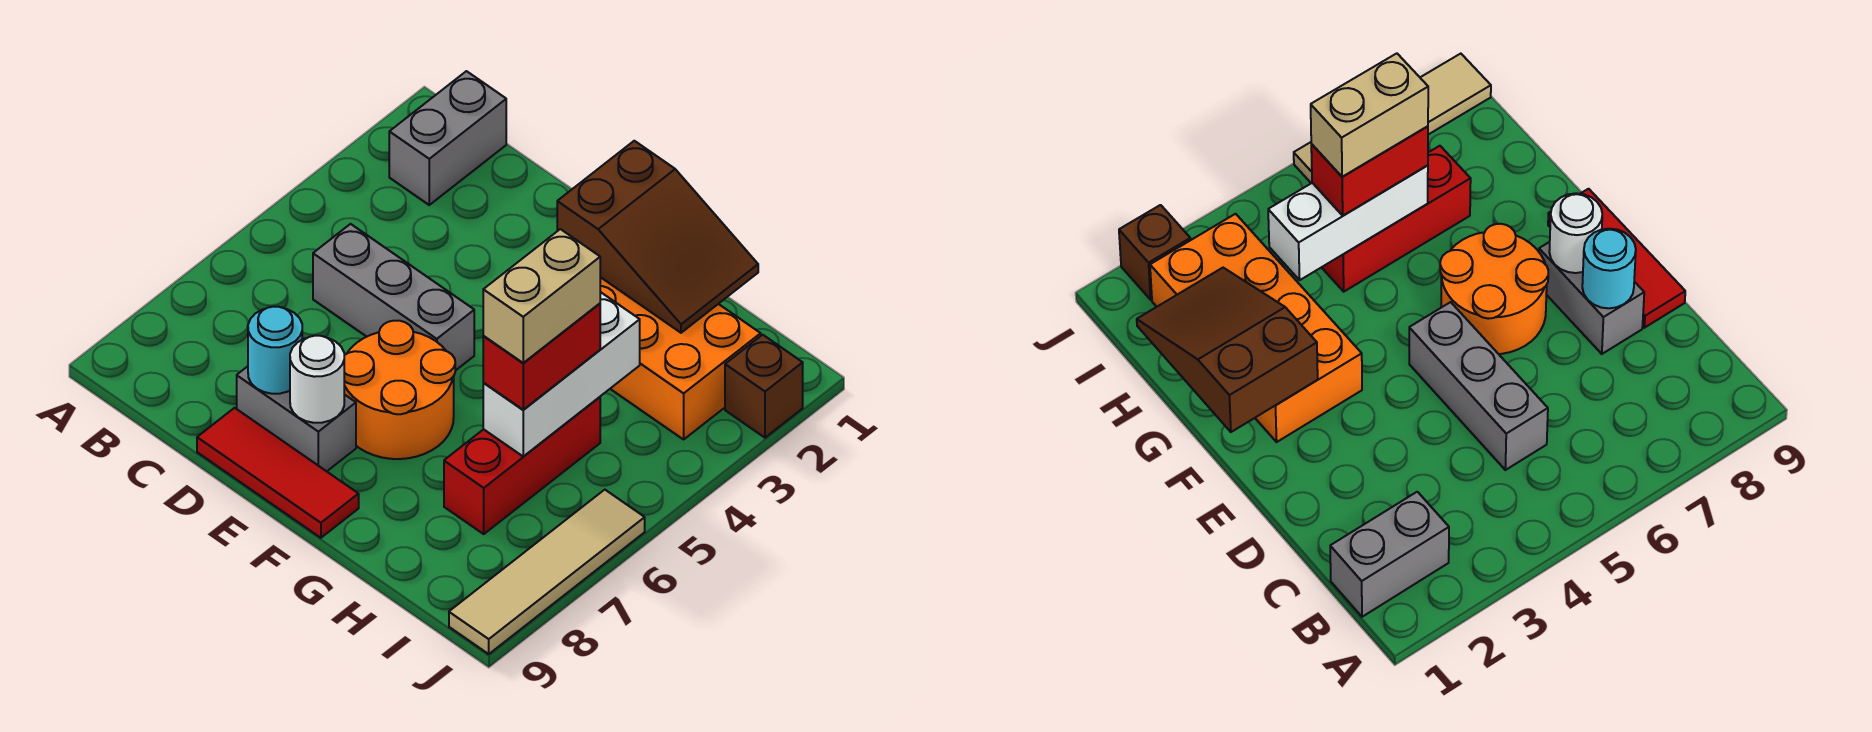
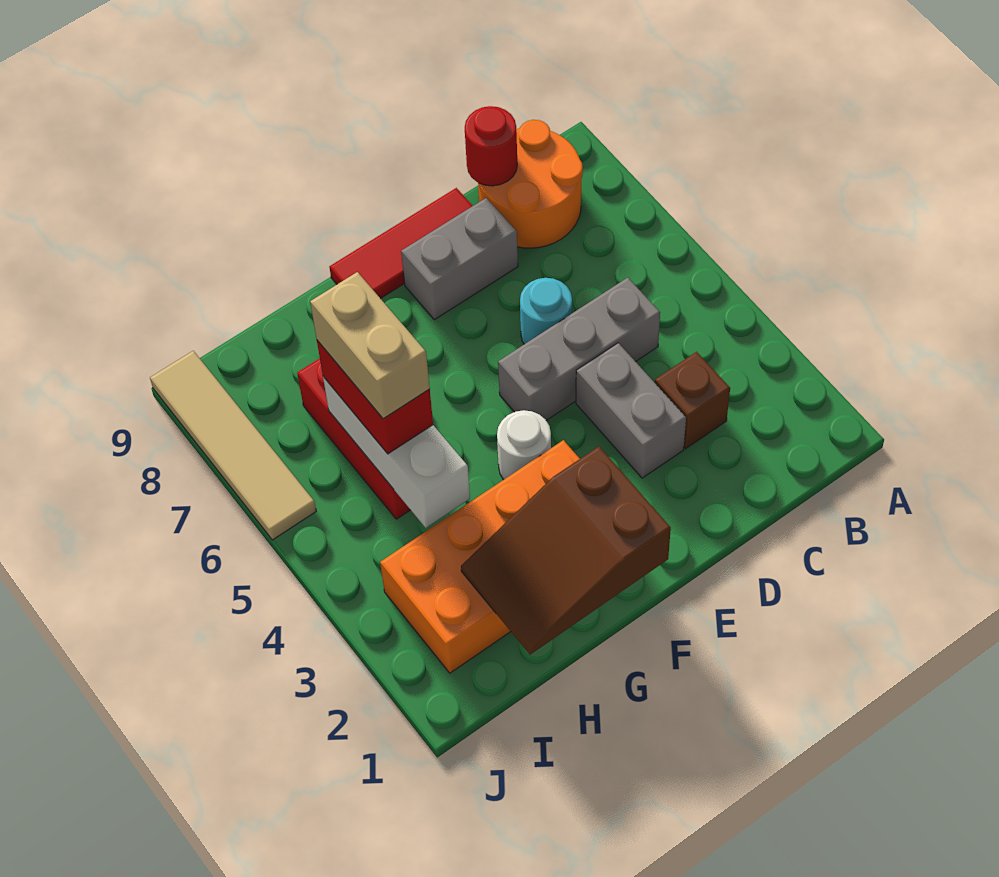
grey brick B1:B2 level 1 -> grey brick D3:D4 level 1
none -> red round brick C9 level 2
cyan round brick D8 level 2 -> cyan round brick D6 level 1
orange round brick E6:F7 level 1 -> orange round brick B8:C9 level 1
white round brick E8 level 2 -> white round brick F4 level 1
brown brick J2 level 1 -> brown brick C3 level 1

